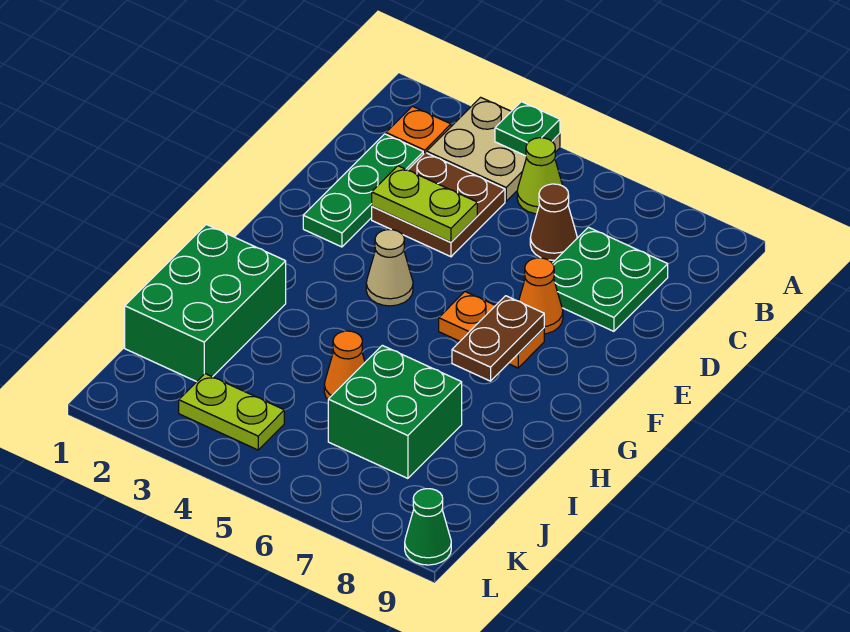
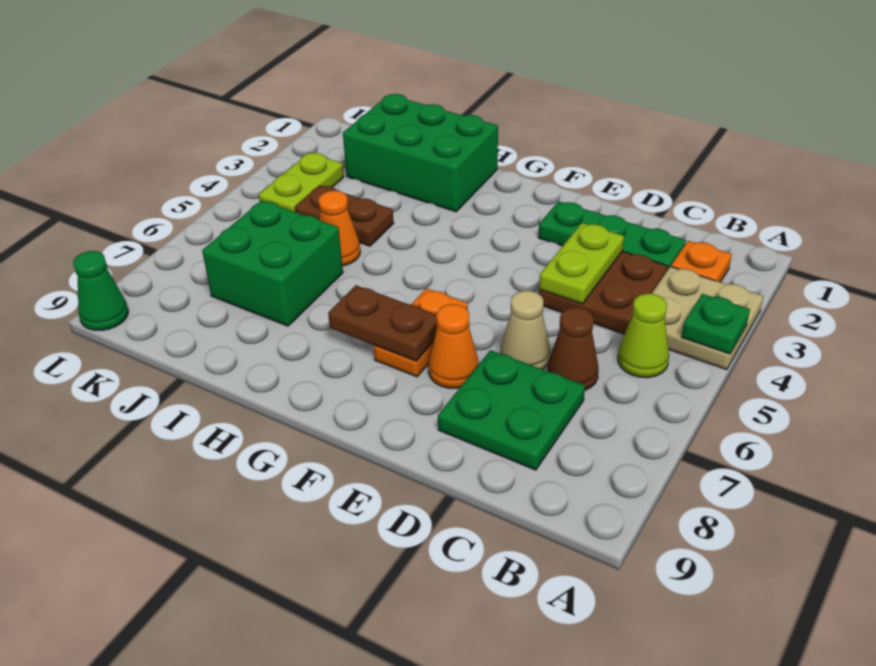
tan cone F4 level 1 -> tan cone D6 level 1
none -> brown plate I4:J4 level 1

